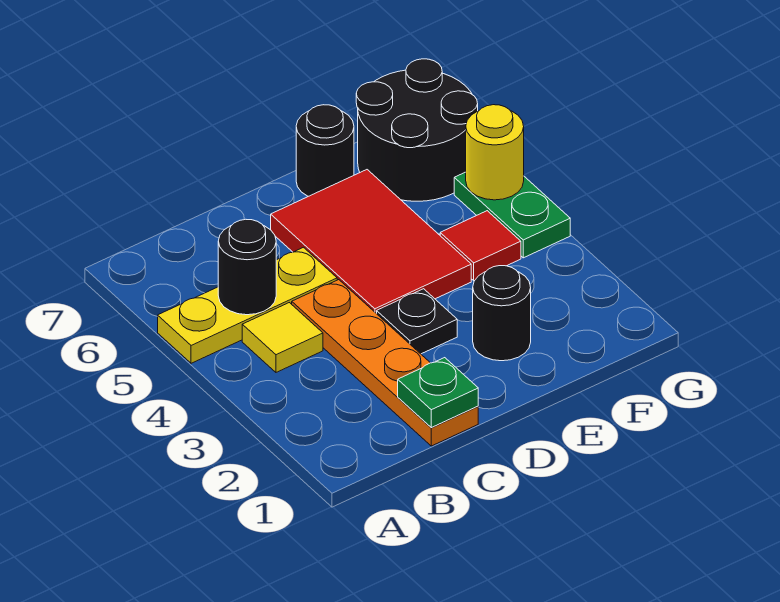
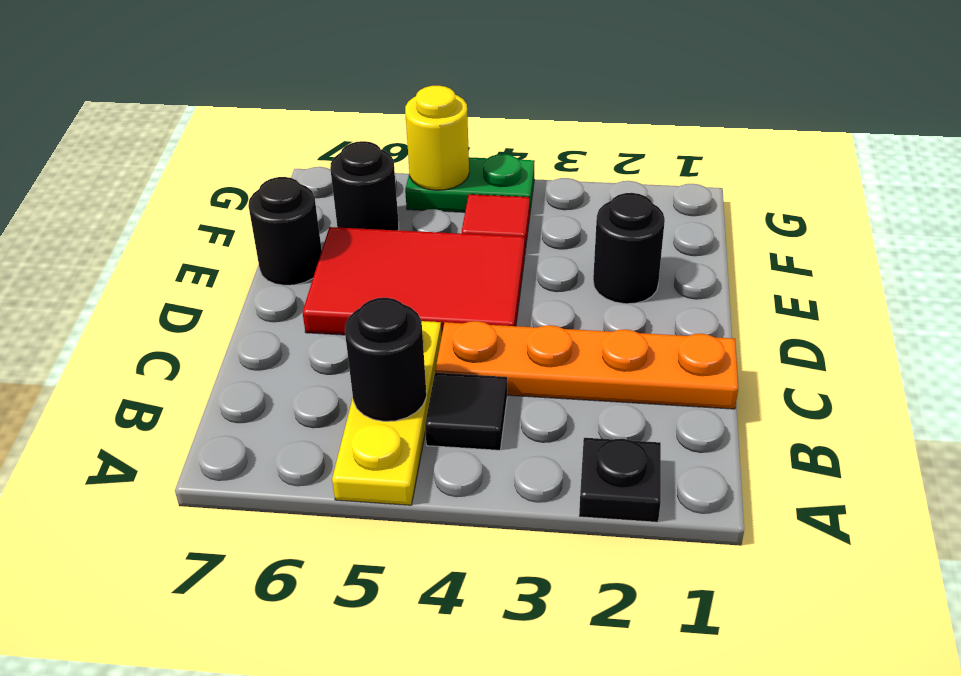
yellow tile B4 level 1 -> black tile B4 level 1
green plate C1 level 2 -> none
black plate D3 level 1 -> black plate A2 level 1
black round brick F6:G7 level 1 -> black round brick F6 level 1

